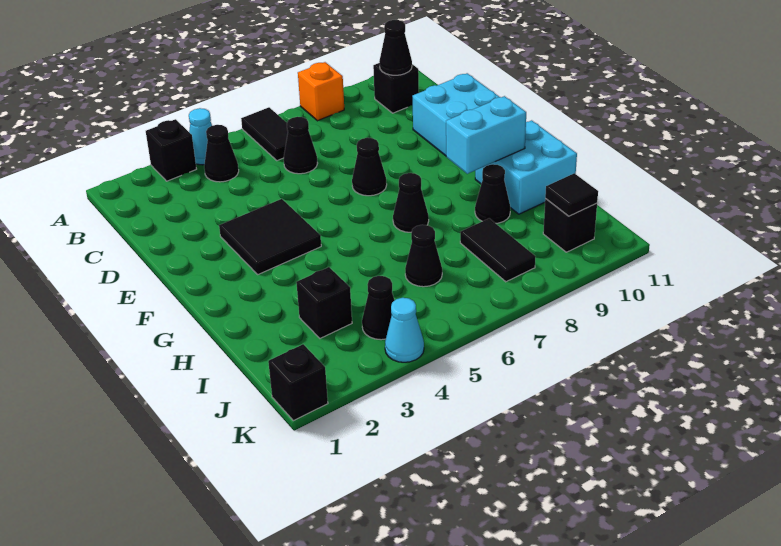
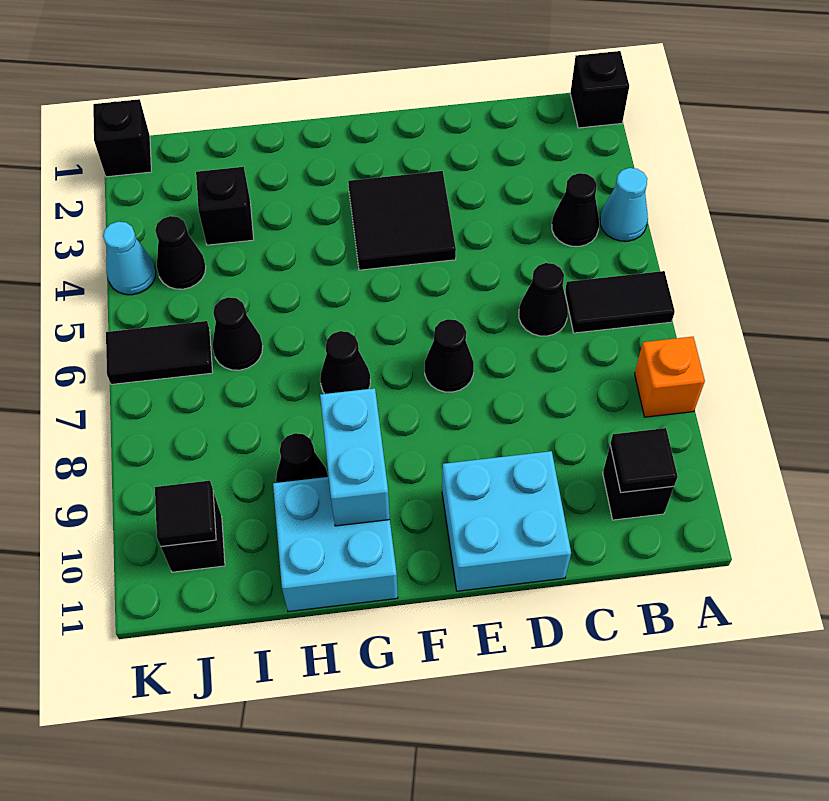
black brick A3 level 1 -> black brick A1 level 1
black cone B10 level 2 -> black tile B10 level 2
black tile I8:J8 level 1 -> black tile J6:K6 level 1

